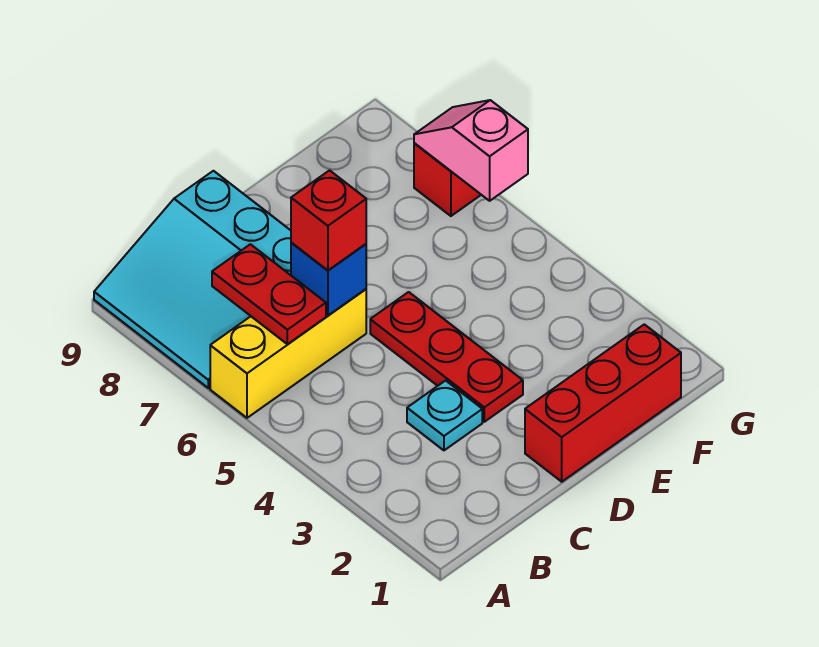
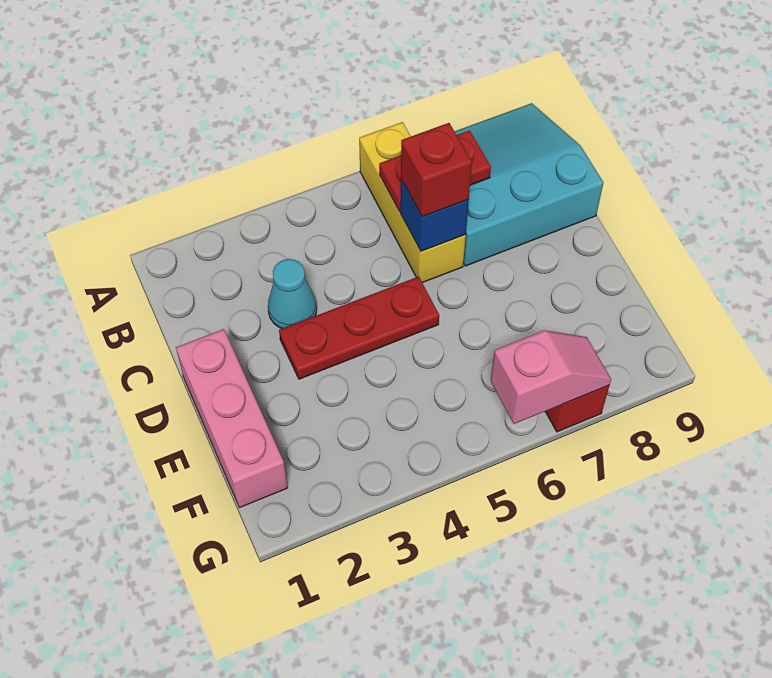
cyan plate C3 level 1 -> cyan cone C3 level 1
red brick D1:F1 level 1 -> pink brick D1:F1 level 1

